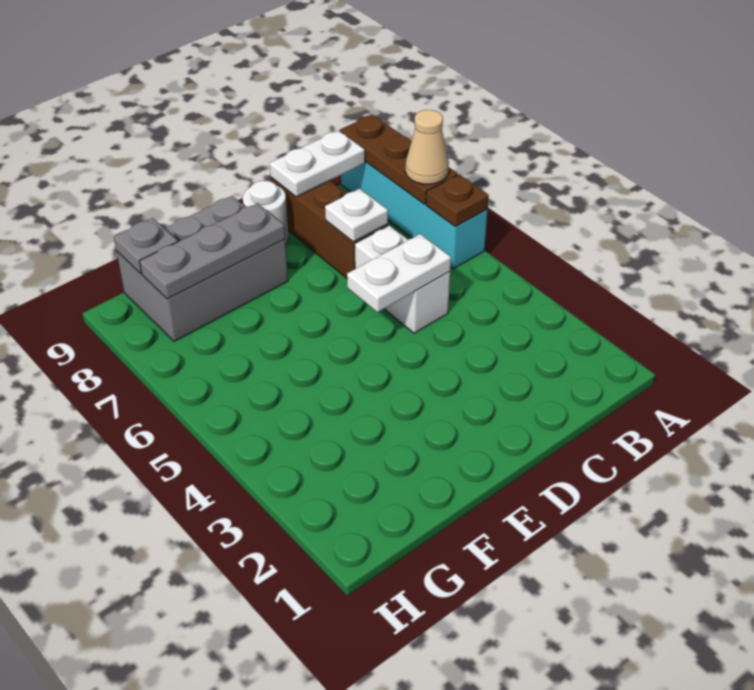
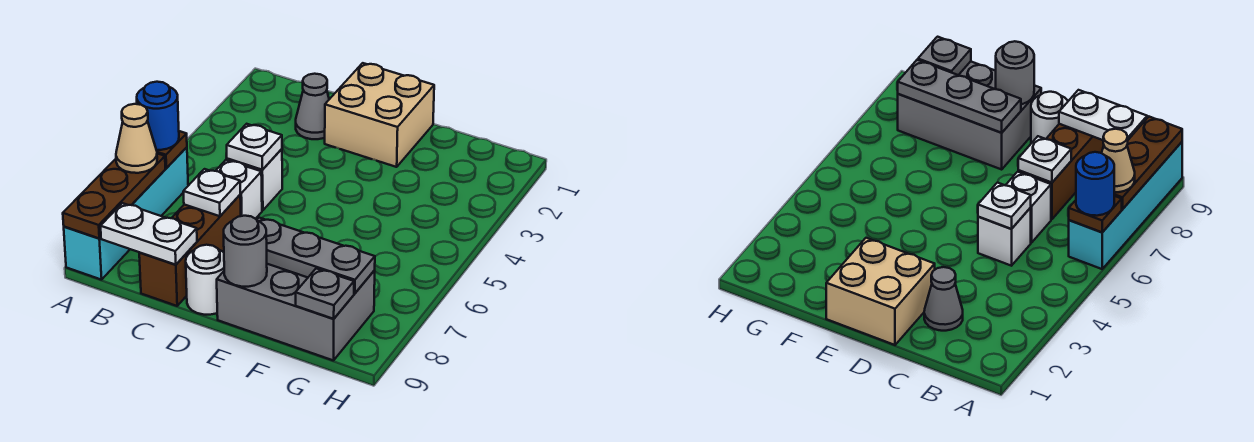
none -> blue round brick A6 level 3
none -> grey cone C2 level 1
white plate C5:D5 level 2 -> white plate C5 level 2
none -> tan brick D1:E2 level 1
none -> grey round brick E9 level 2

